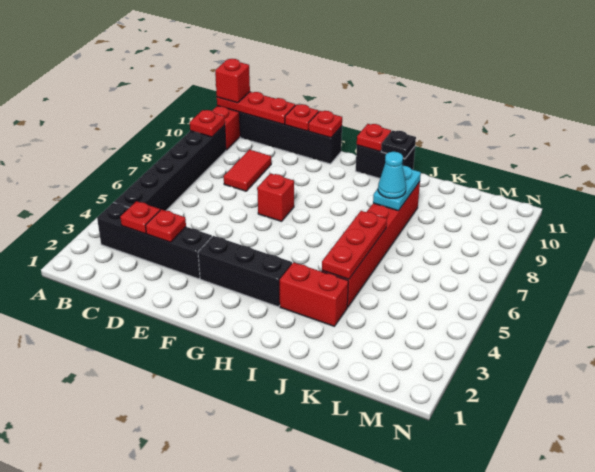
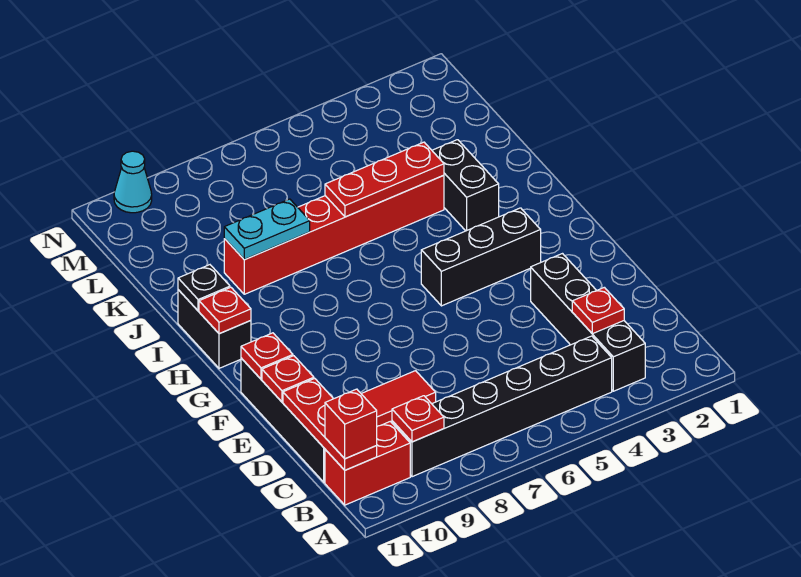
red plate D3 level 2 -> none
black brick F3:H3 level 1 -> black brick G3:G5 level 1
red brick F7 level 1 -> none
red brick I3:J3 level 1 -> black brick I3:J3 level 1
cyan cone J8 level 3 -> cyan cone N10 level 1

